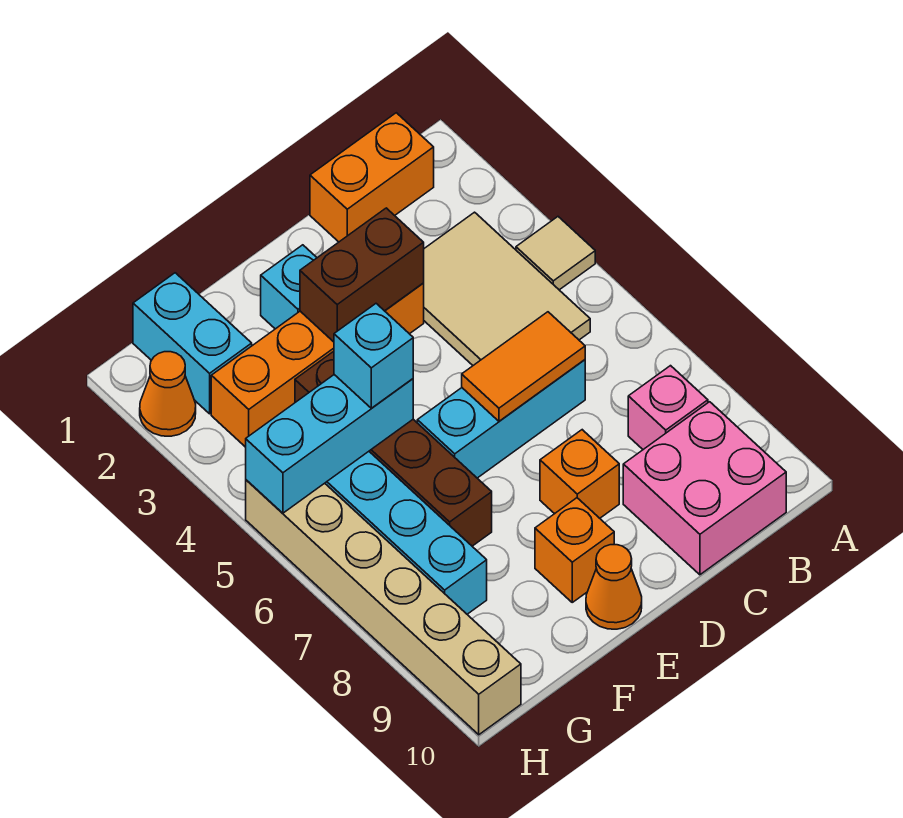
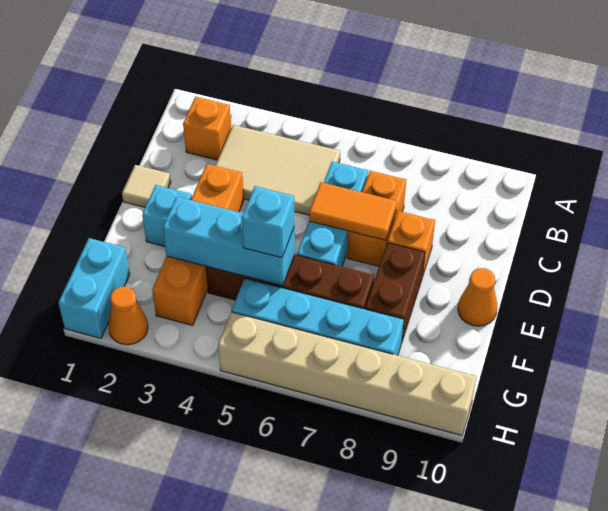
tan tile A4 level 1 -> tan tile D1 level 1
orange brick B1:C1 level 1 -> orange brick C7:D7 level 1
pink brick B8 level 1 -> none
pink brick B9:C10 level 1 -> none
orange tile C6:D6 level 2 -> orange tile D6:D7 level 2
brown brick D3:E3 level 2 -> brown brick E8:F8 level 1
orange brick E9 level 1 -> orange brick B2 level 1
cyan brick F5:H5 level 2 -> cyan brick F3:F5 level 2
cyan brick G1:G2 level 1 -> cyan brick G1:H1 level 1

